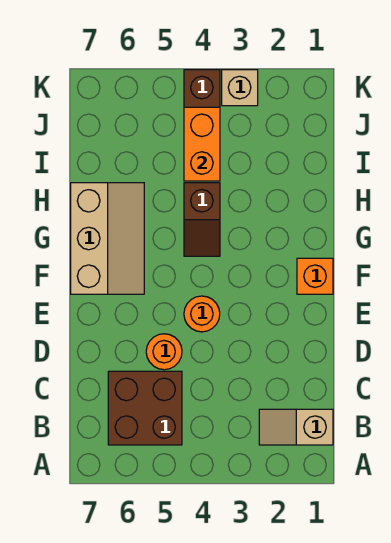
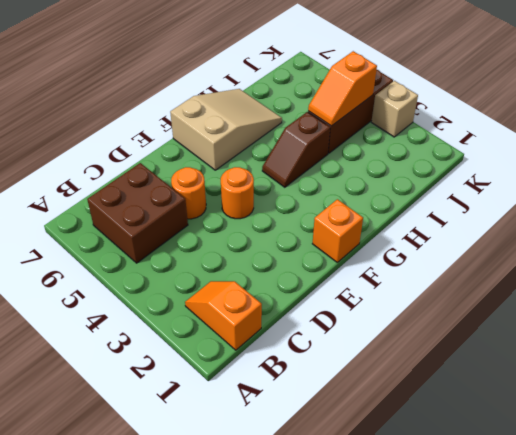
tan slope B1:B2 level 1 top 1 -> orange slope B1:B2 level 1 top 1
tan slope F6:H7 level 1 top 7 -> tan slope F6:H7 level 1 top F
orange brick I4:J4 level 2 -> orange slope I4:J4 level 2 top J

